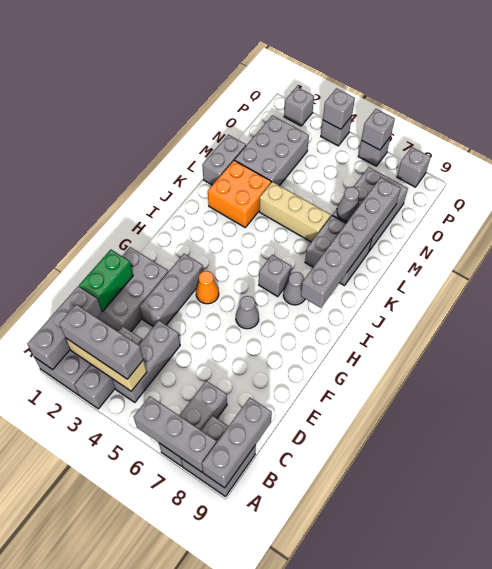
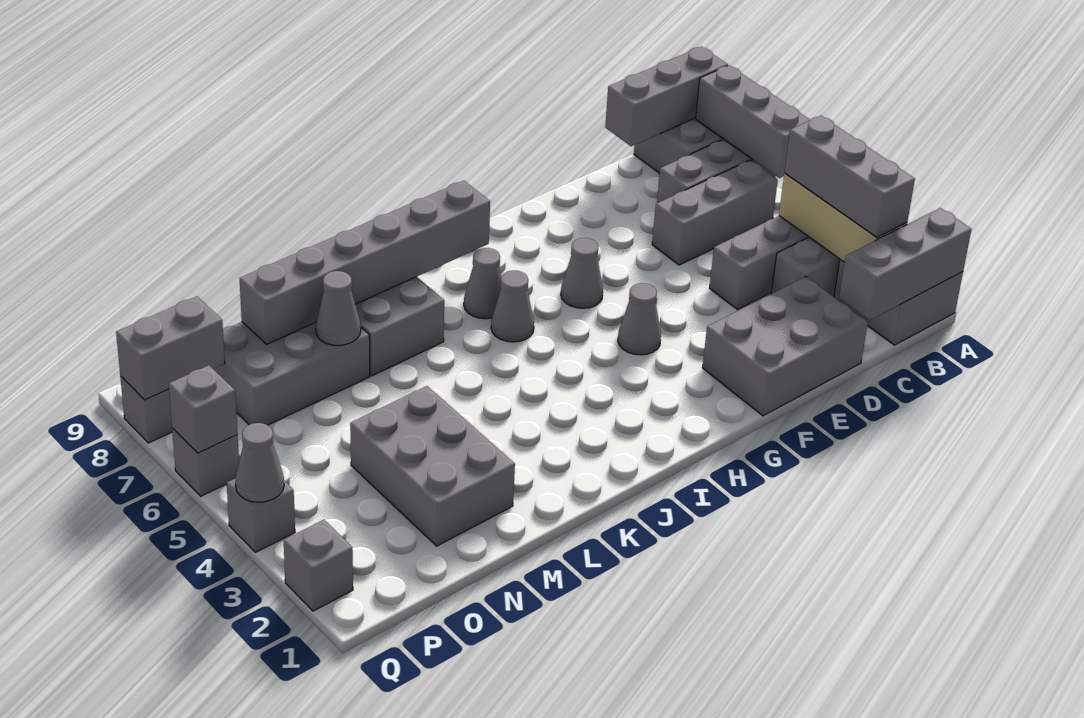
green brick D1:E1 level 2 -> none
grey brick E3:G3 level 1 -> grey brick B6:D6 level 1
orange cone G4 level 1 -> grey cone G4 level 1
grey brick I6 level 1 -> grey cone I6 level 1
orange brick K2:L3 level 1 -> none
grey brick L1:M1 level 1 -> grey brick P8:Q8 level 2
tan brick L4:L6 level 1 -> none
grey brick M2:O3 level 1 -> grey brick M2:N4 level 1
grey brick Q4 level 2 -> grey cone Q4 level 2

